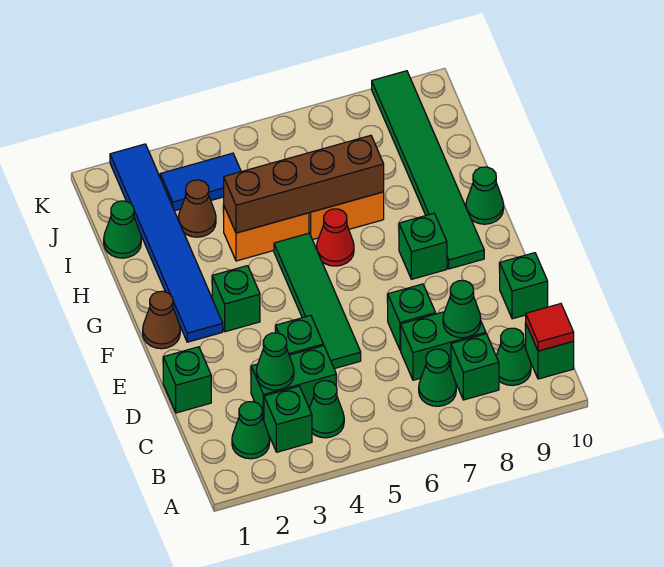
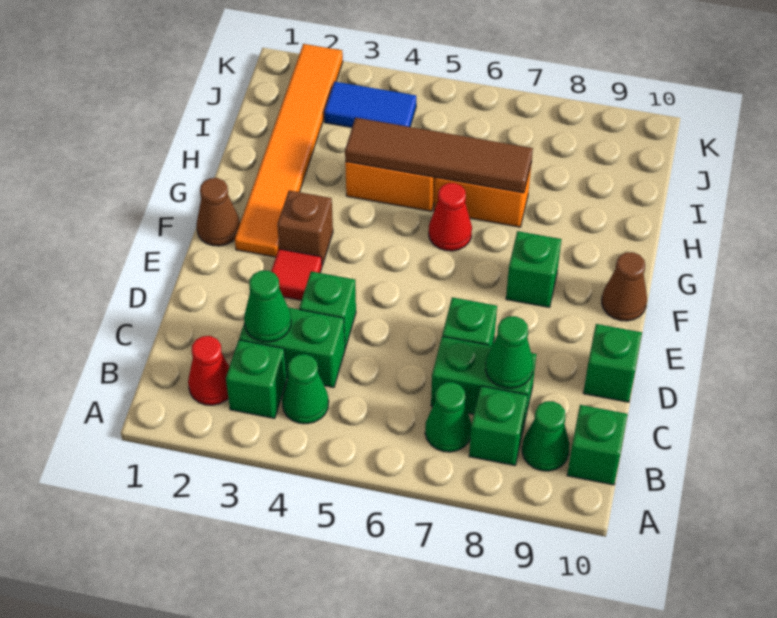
green cone B2 level 1 -> red cone B2 level 1
red tile B10 level 2 -> red tile E3 level 1
green brick D1 level 1 -> none
green tile D5:G5 level 1 -> none
blue tile F2:K2 level 1 -> orange tile F2:K2 level 1
green brick F3 level 1 -> brown brick F3 level 1
green tile F9:K9 level 1 -> none
green cone G10 level 1 -> none
brown brick H4:H7 level 2 -> brown tile H4:H7 level 2
green cone I1 level 1 -> none
brown cone I3 level 1 -> brown cone F10 level 1

